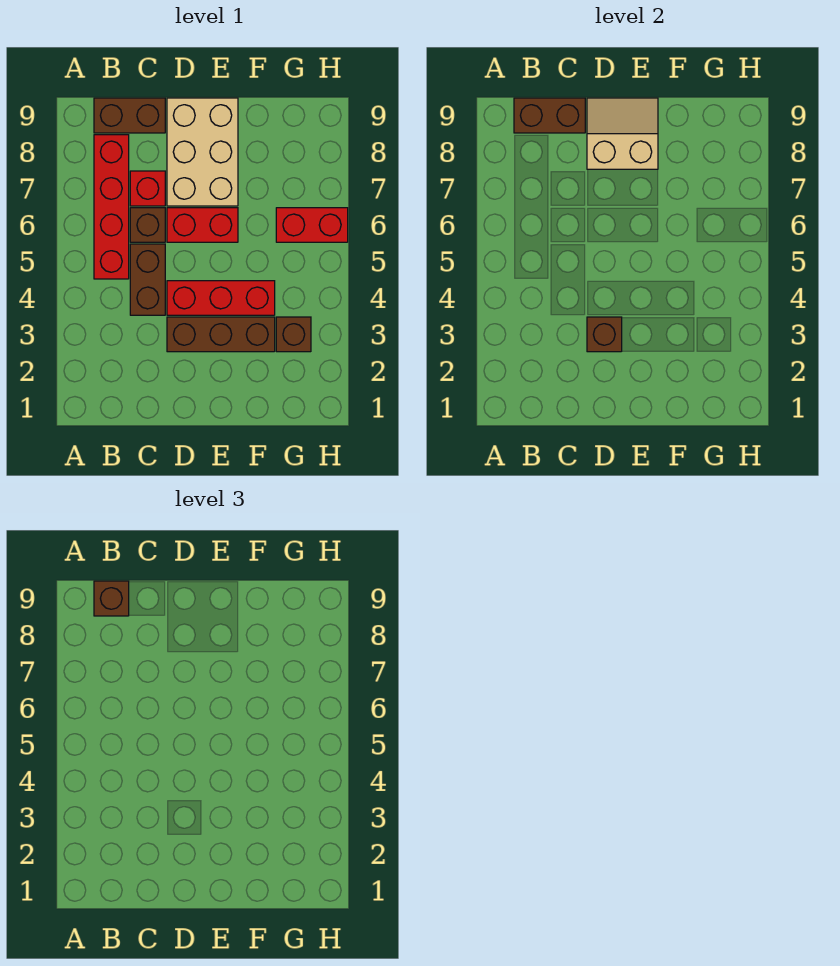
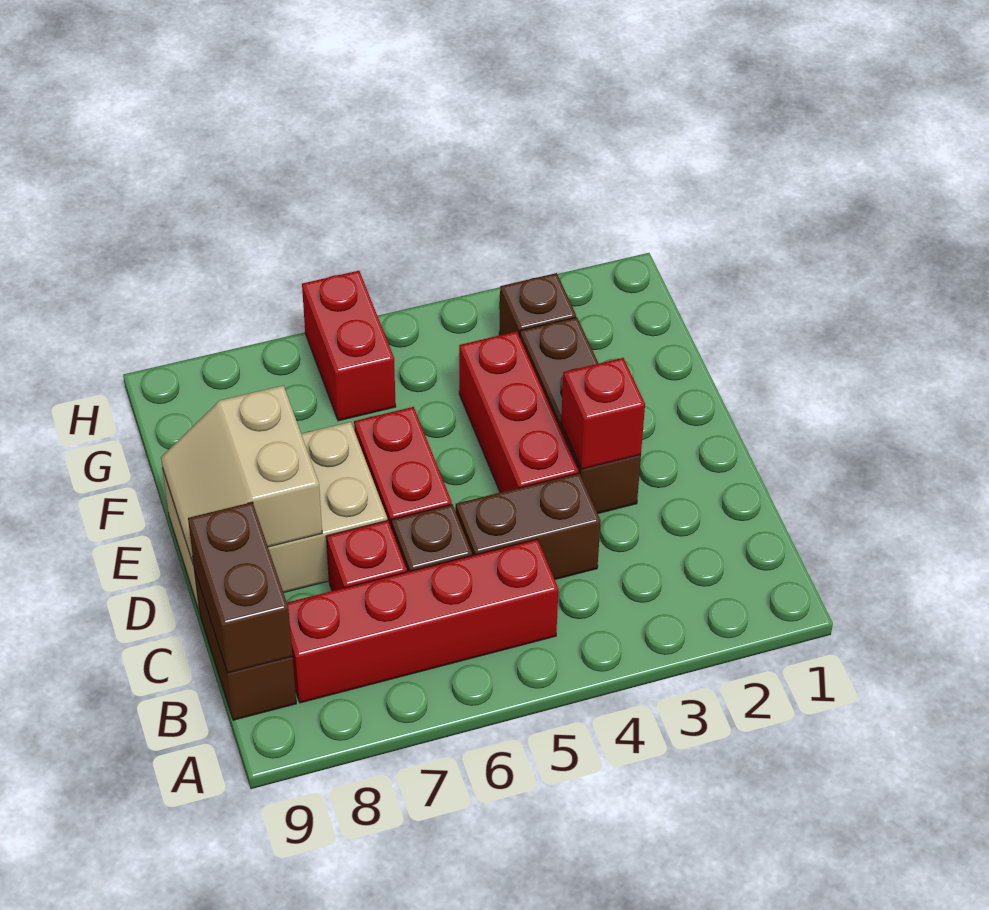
brown brick B9 level 3 -> none
brown brick D3 level 2 -> red brick D3 level 2

